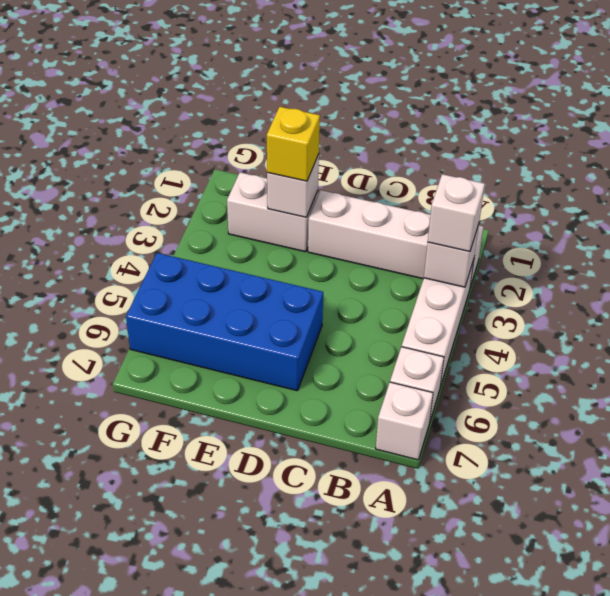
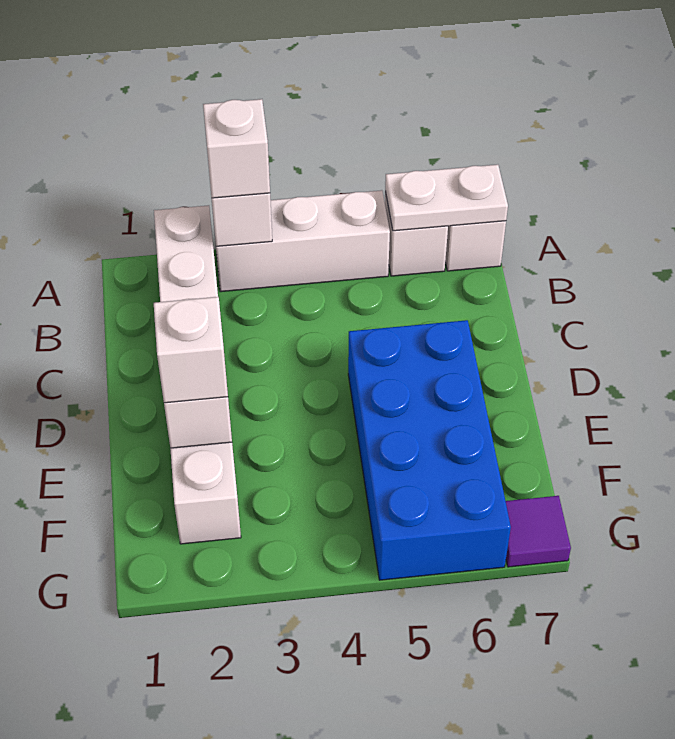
none -> white plate A6:A7 level 2
yellow brick E2 level 3 -> white brick E2 level 3
none -> purple tile G7 level 1

